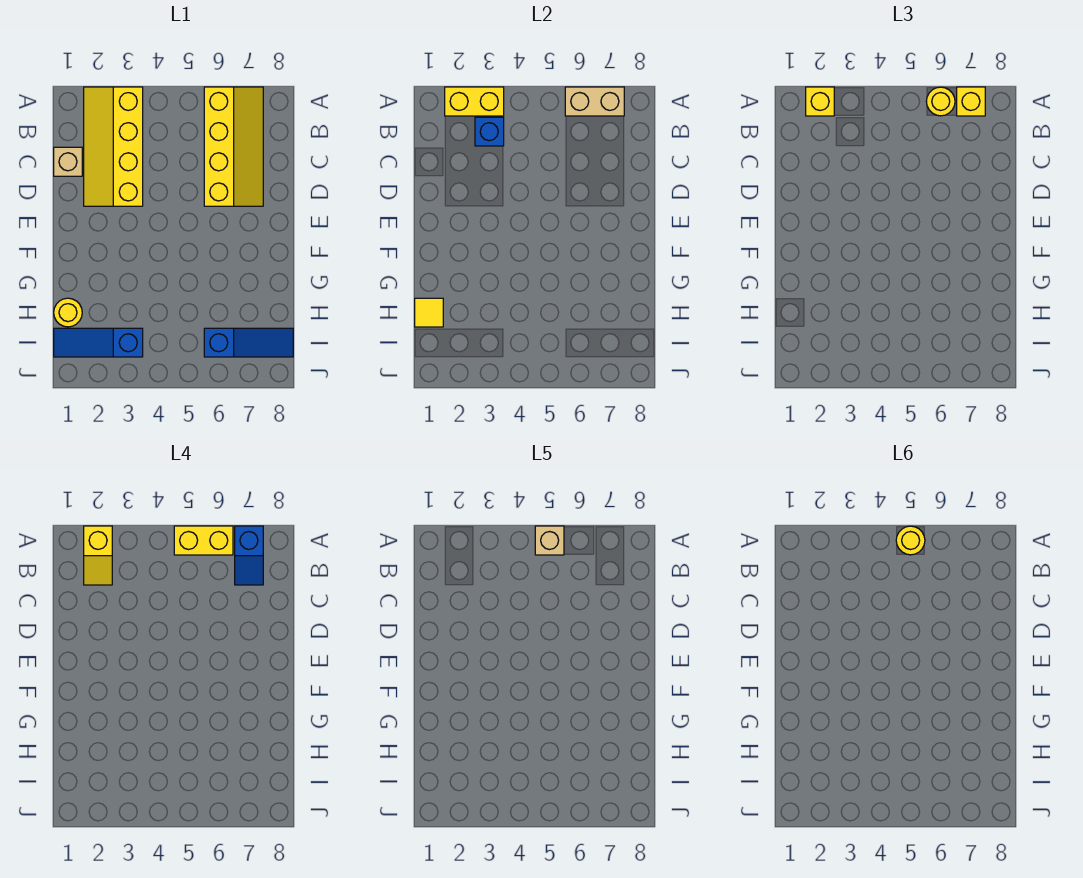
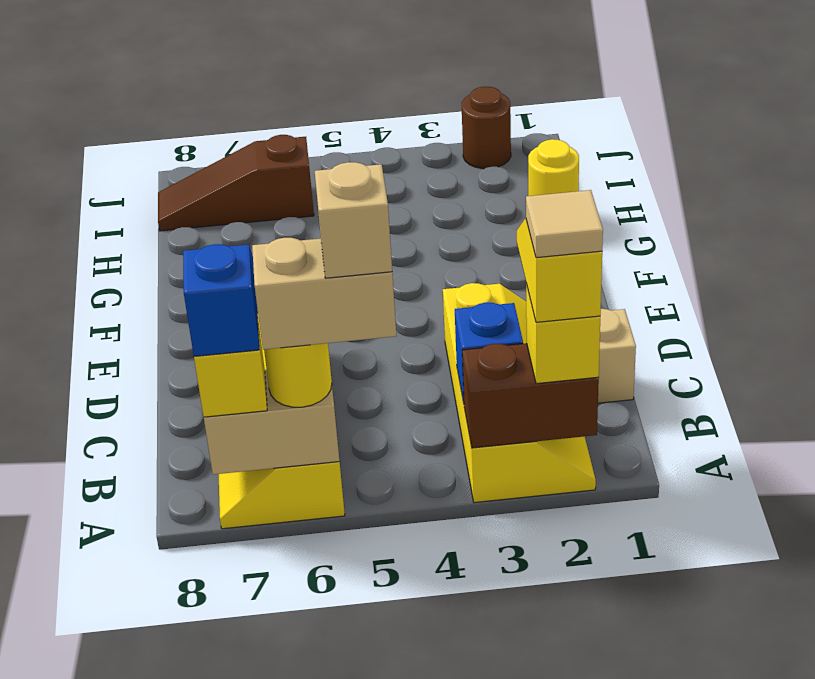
yellow brick A2:A3 level 2 -> brown brick A2:A3 level 2
none -> tan tile A2 level 5
yellow brick A5:A6 level 4 -> tan brick A5:A6 level 4
yellow round brick A5 level 6 -> none
yellow tile H1 level 2 -> none
blue slope I1:I3 level 1 top 3 -> none
blue slope I6:I8 level 1 top 6 -> brown slope I6:I8 level 1 top 6
none -> brown round brick J2 level 1

